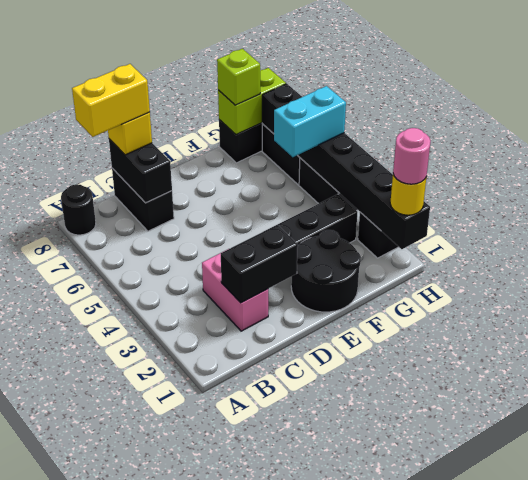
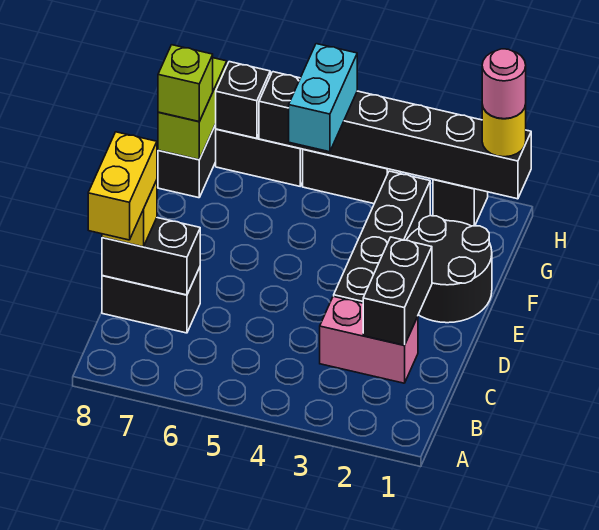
black round brick A8 level 1 -> none

